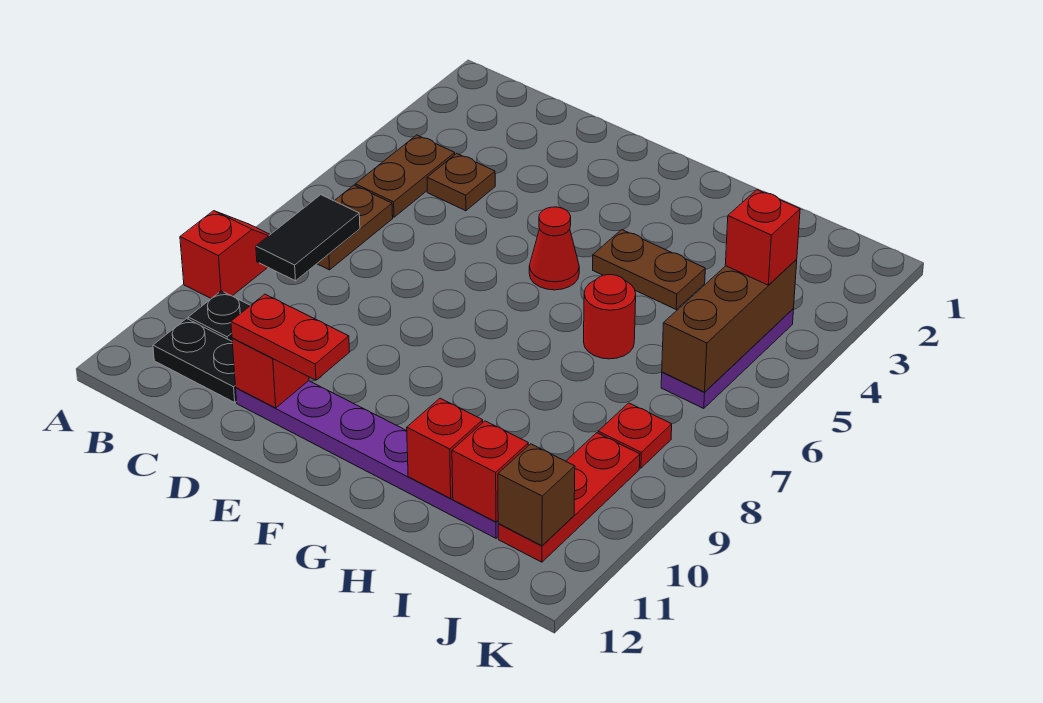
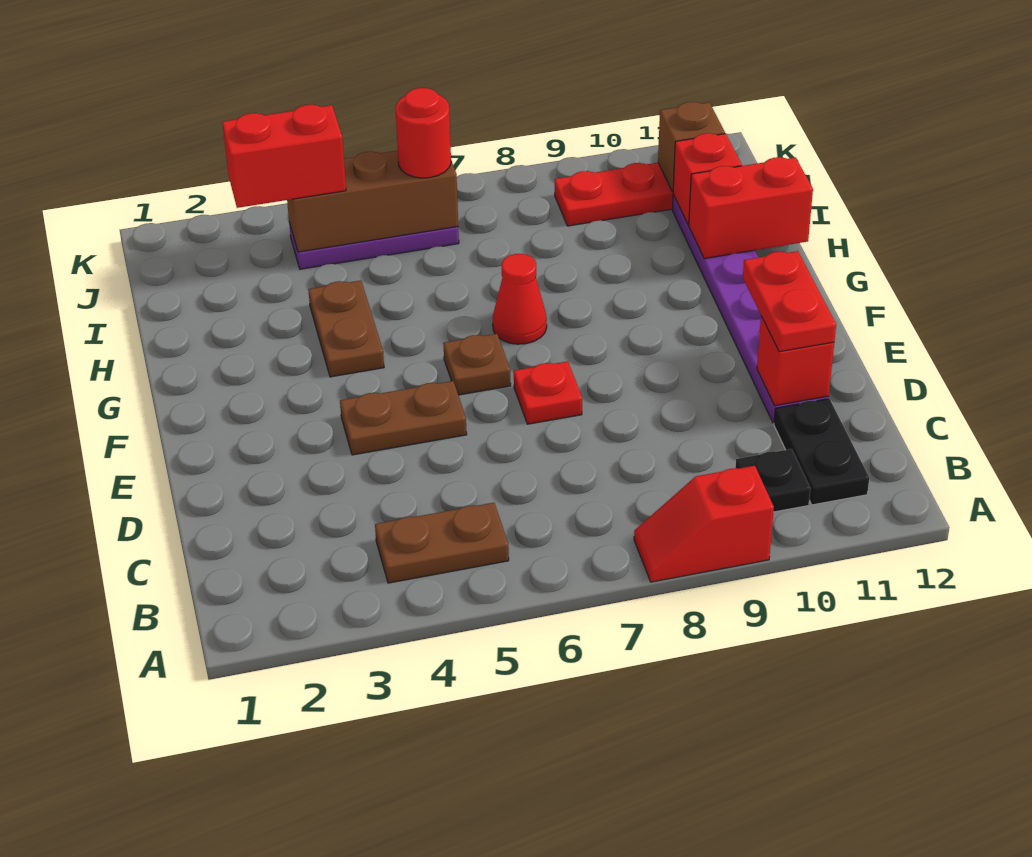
brown plate B6:B7 level 1 -> brown plate E4:E5 level 1
black tile B7:B8 level 2 -> none
brown plate C4 level 1 -> brown plate F6 level 1
red cone F5 level 1 -> red cone G7 level 1
red round brick H6 level 1 -> red round brick J6 level 3
red brick H11 level 2 -> red brick H11:H12 level 2
red brick J4 level 3 -> red brick J3:J4 level 3
red plate J8 level 1 -> red plate E7 level 1

